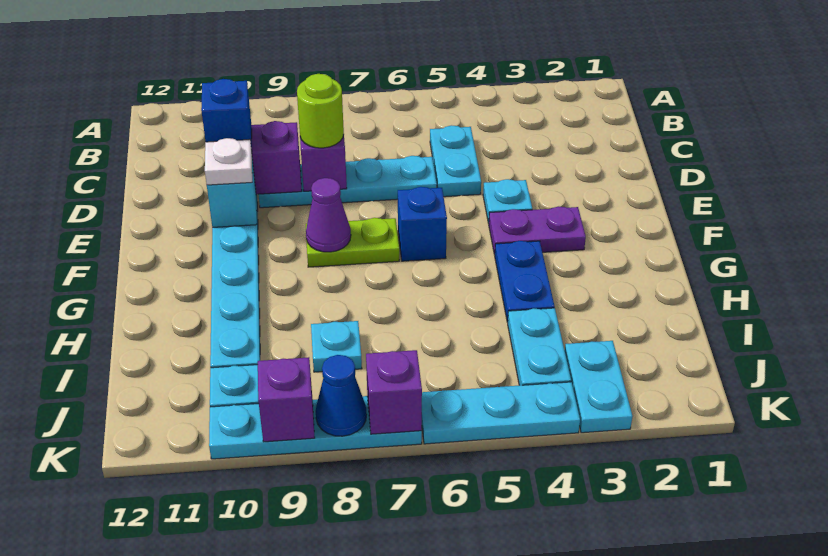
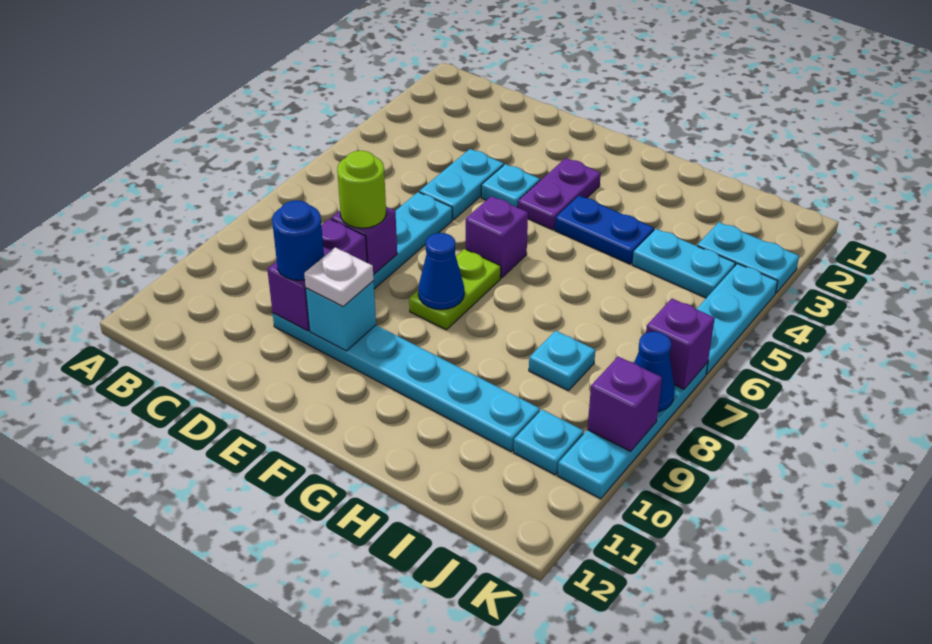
cyan plate C5:D5 level 1 -> cyan plate D4:D5 level 1
blue brick D10 level 3 -> blue round brick D10 level 3
blue brick F6 level 1 -> purple brick F6 level 1
purple cone F8 level 2 -> blue cone F8 level 2

